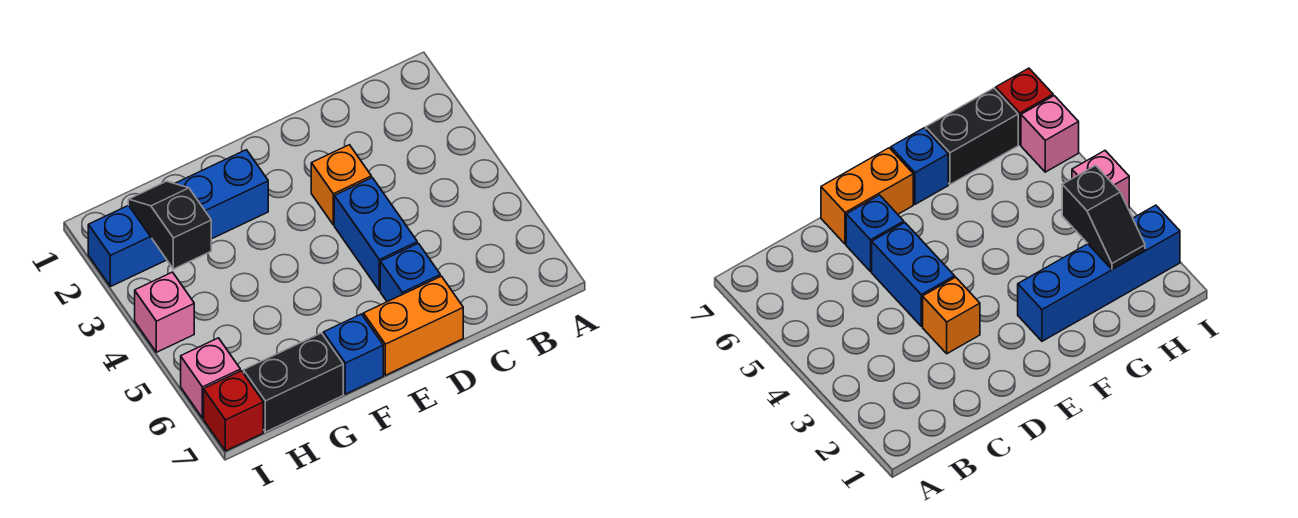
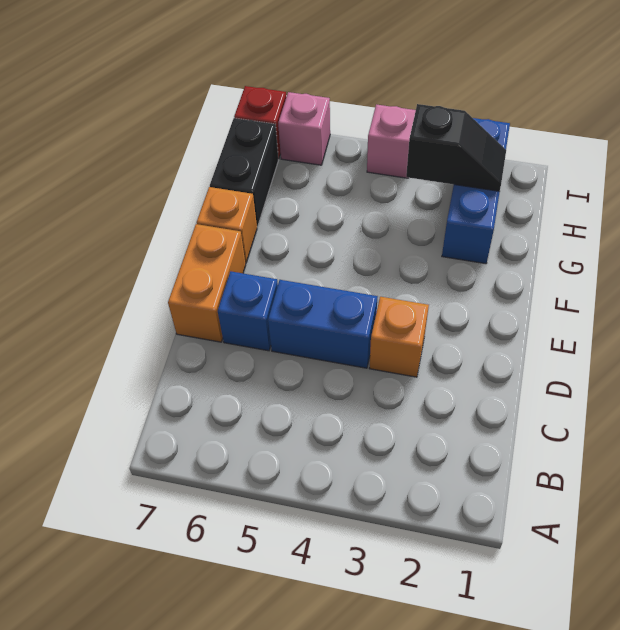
blue brick F2:I2 level 1 -> blue brick G2:I2 level 1
blue brick F7 level 1 -> orange brick F7 level 1

